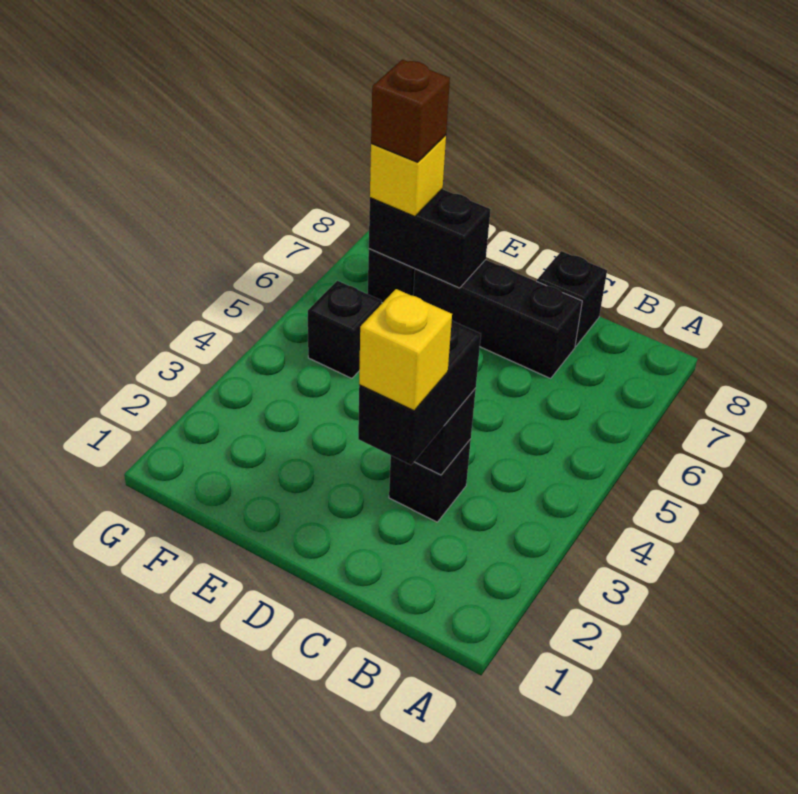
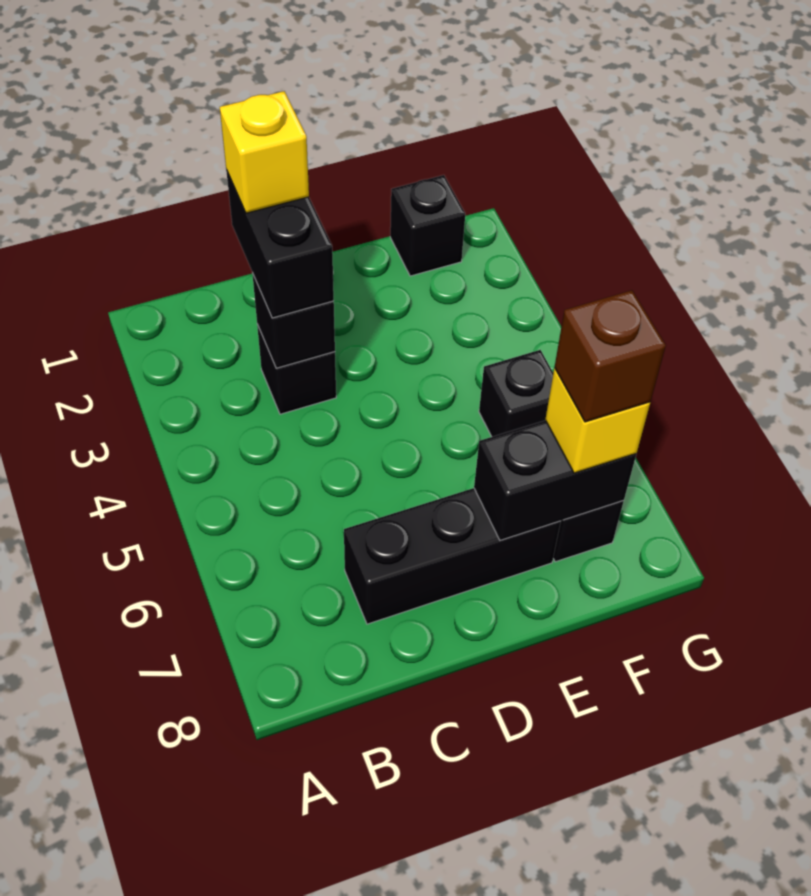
black brick C8 level 1 -> black brick F1 level 1

